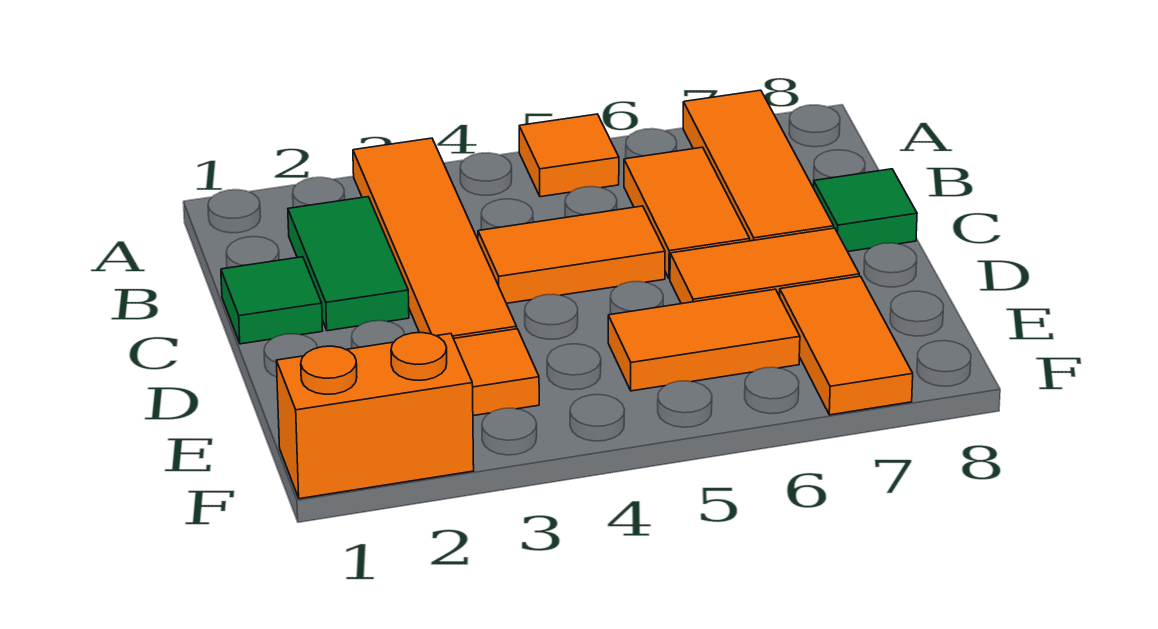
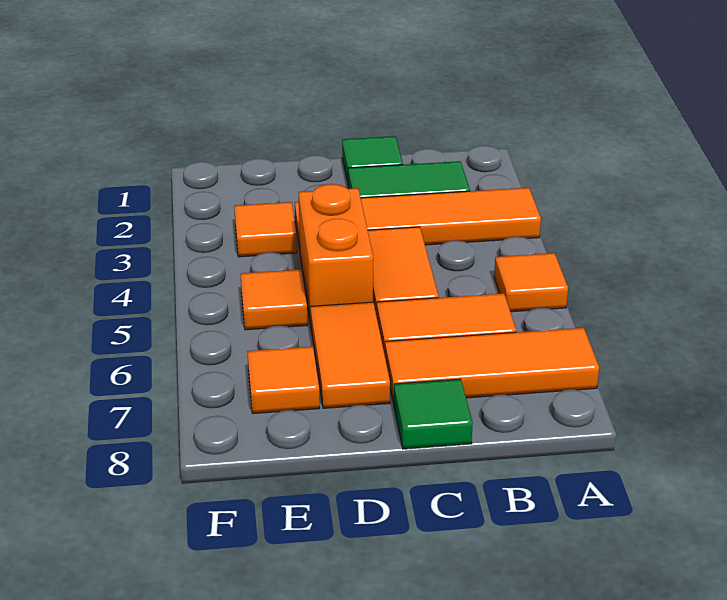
orange tile E5:E6 level 1 -> orange tile E5 level 1
orange tile E7:F7 level 1 -> orange tile E7 level 1
orange brick F1:F2 level 1 -> orange brick D4:D5 level 1

